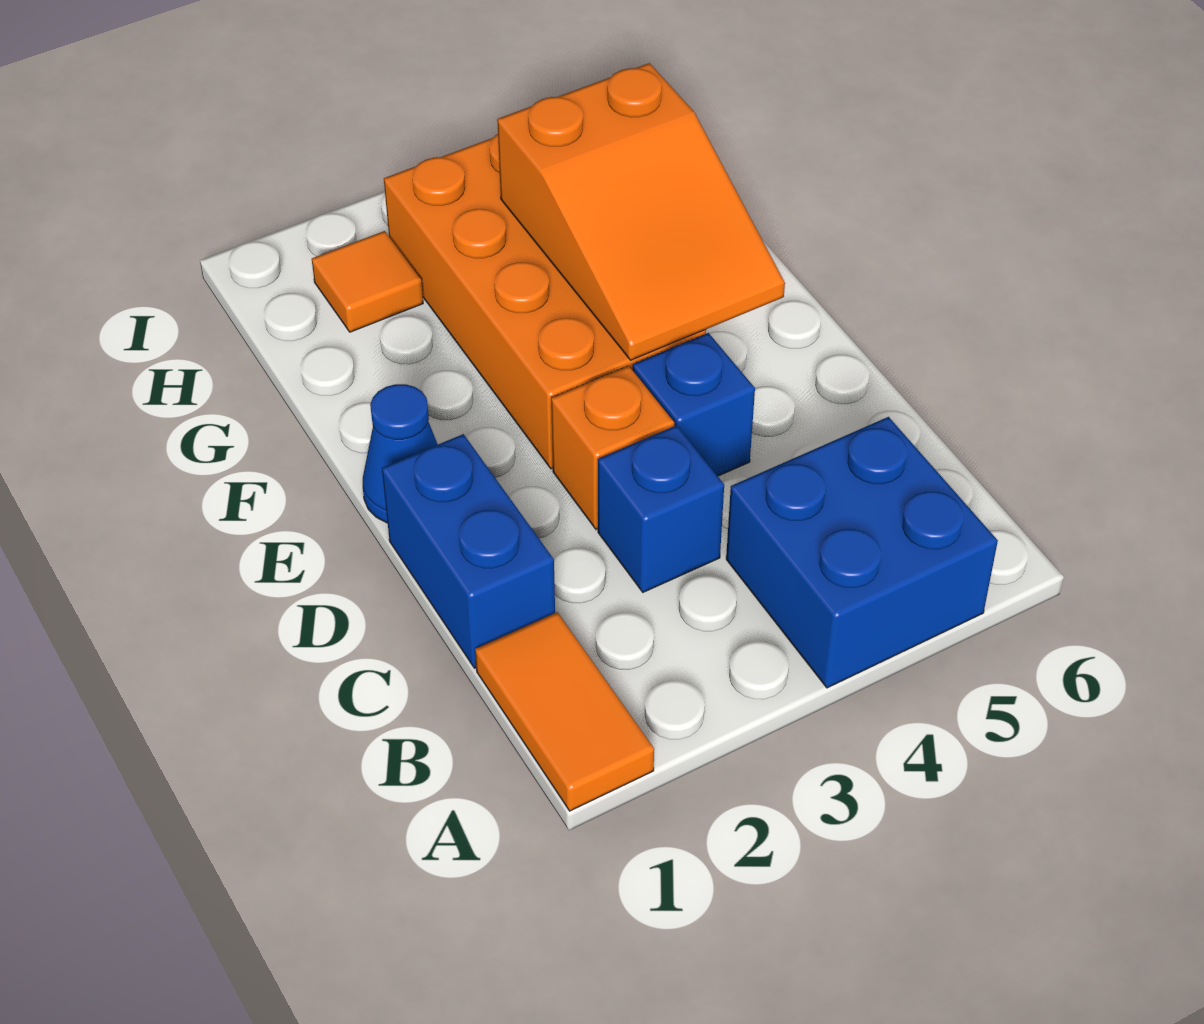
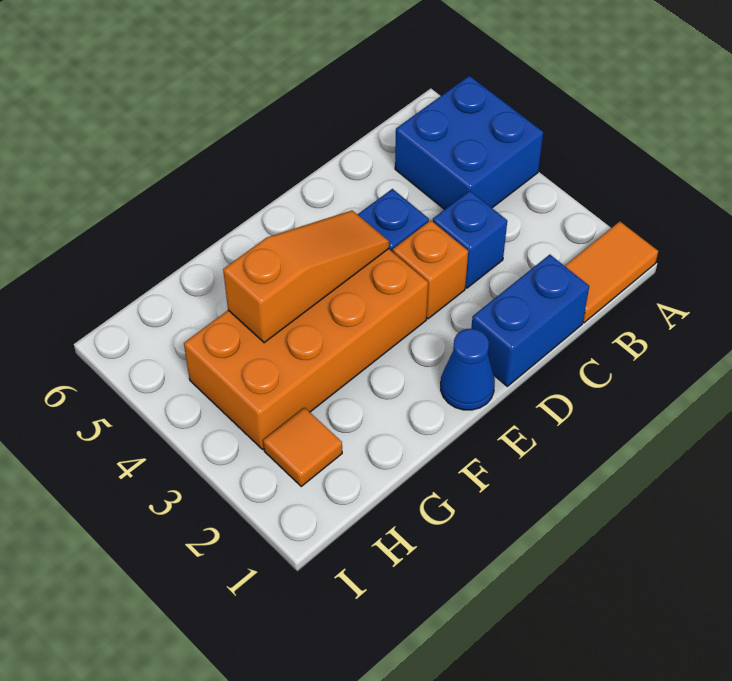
orange slope E4:G5 level 2 top G -> orange slope E4:G4 level 2 top G

